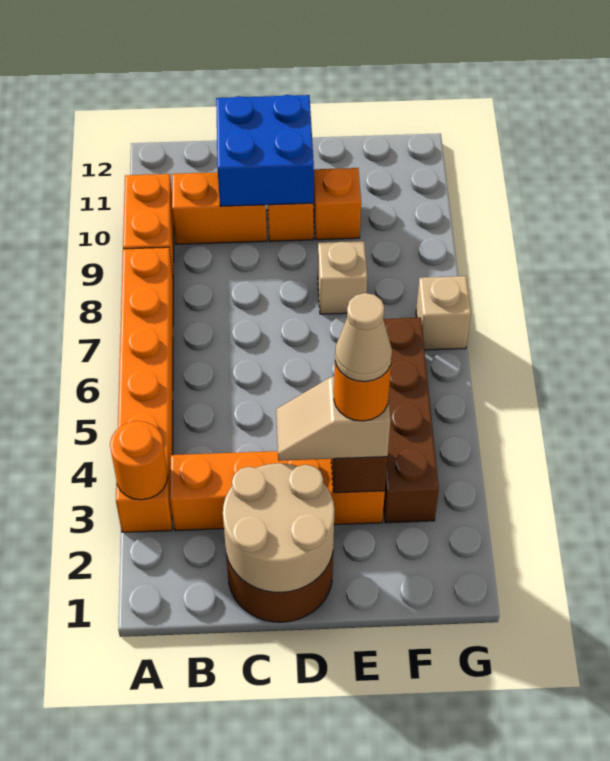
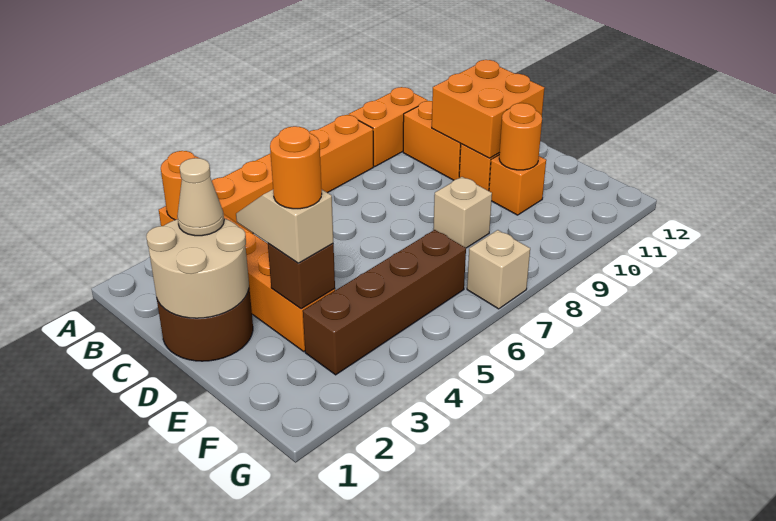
blue brick C10:D11 level 2 -> orange brick C10:D11 level 2
tan cone E3 level 5 -> tan cone C2 level 3
none -> orange round brick E10 level 2

